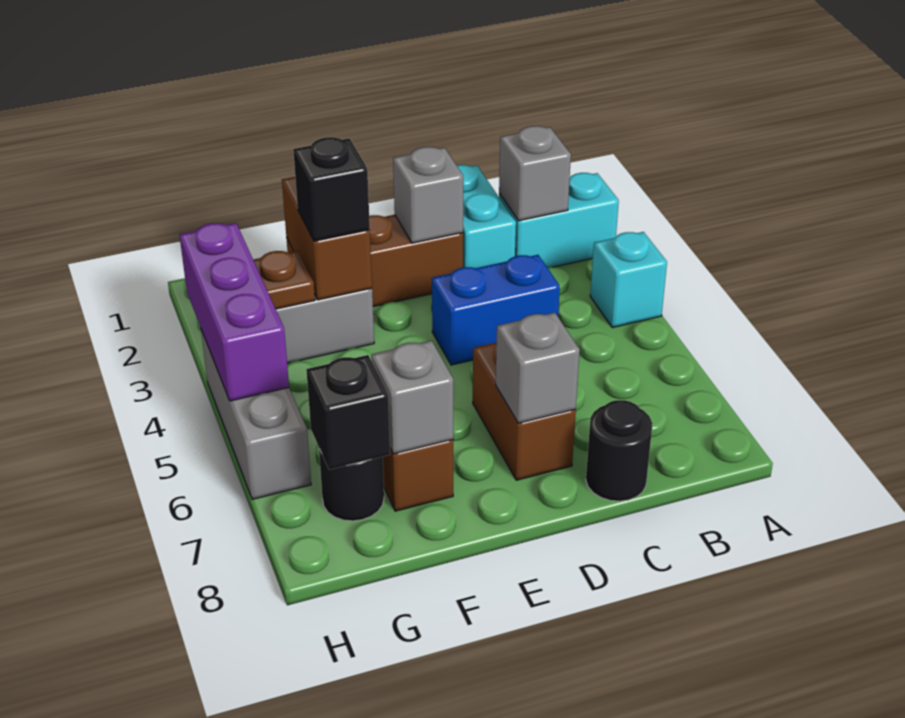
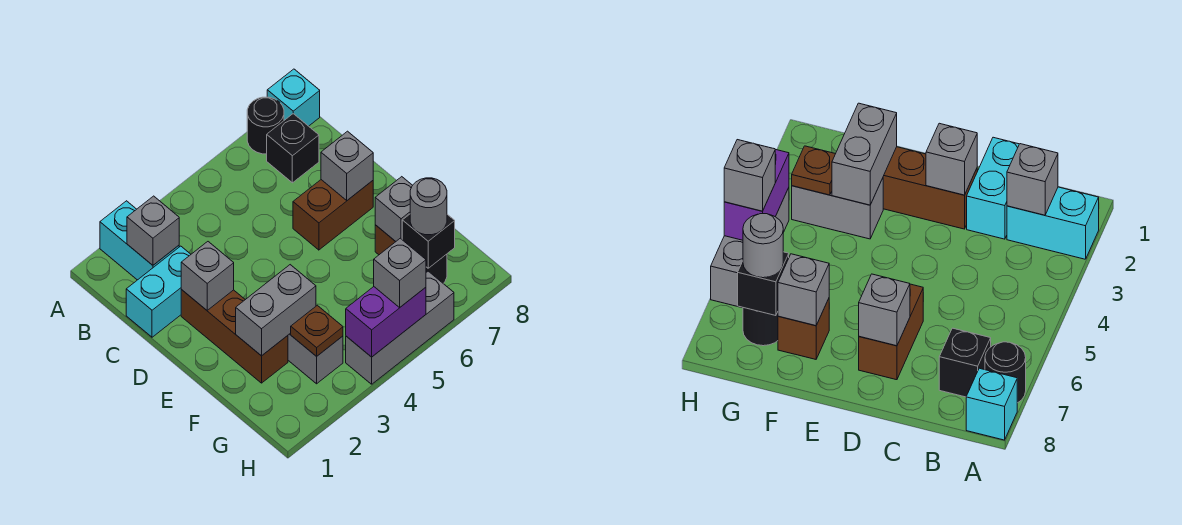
cyan brick A4 level 1 -> cyan brick A8 level 1
blue brick C4:D4 level 1 -> none
black round brick C8 level 1 -> black round brick A7 level 1
brown brick F2:F3 level 2 -> grey brick F2:F3 level 2
black brick F3 level 3 -> black brick B7 level 1
none -> grey round brick G7 level 3
purple brick H3:H5 level 2 -> purple brick H4:H5 level 2
none -> grey brick H5 level 3

